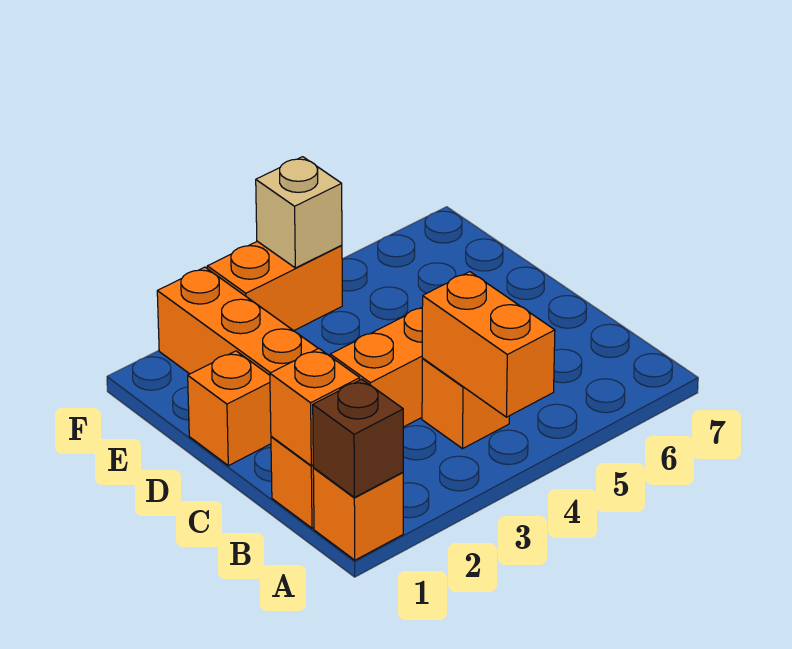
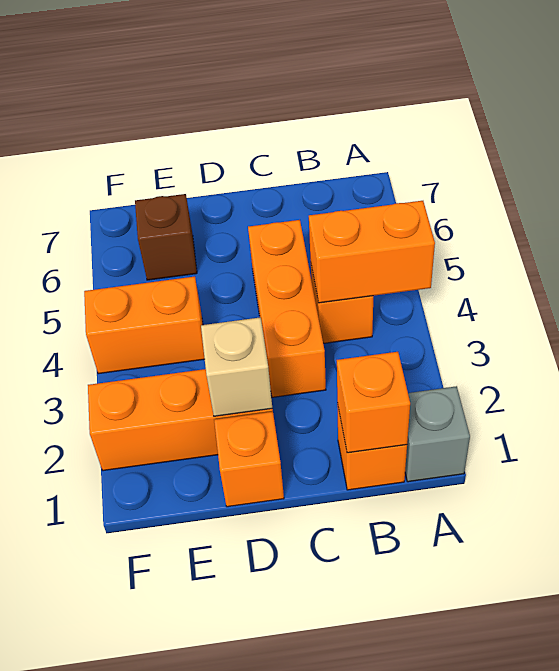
orange brick A1 level 1 -> grey brick A1 level 1
brown brick A1 level 2 -> brown brick E6 level 1
orange brick F3:F4 level 1 -> orange brick E4:F4 level 1
tan brick F4 level 2 -> tan brick D2 level 2

